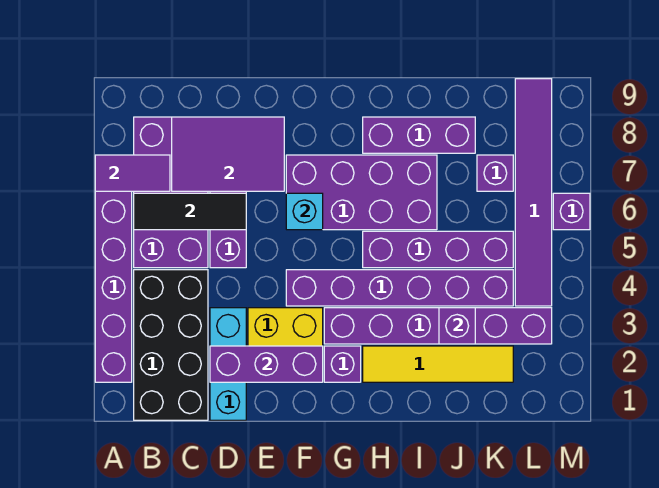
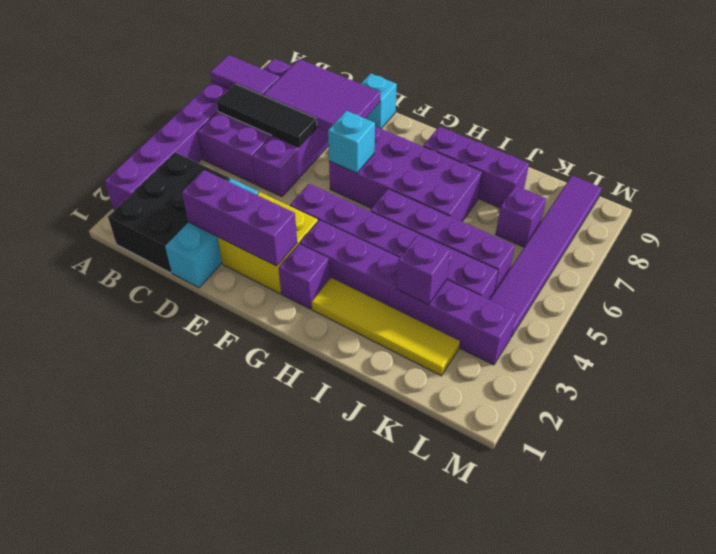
black brick B1:C4 level 1 -> black brick B1:C3 level 1
none -> cyan brick E9 level 1
purple brick M6 level 1 -> none

